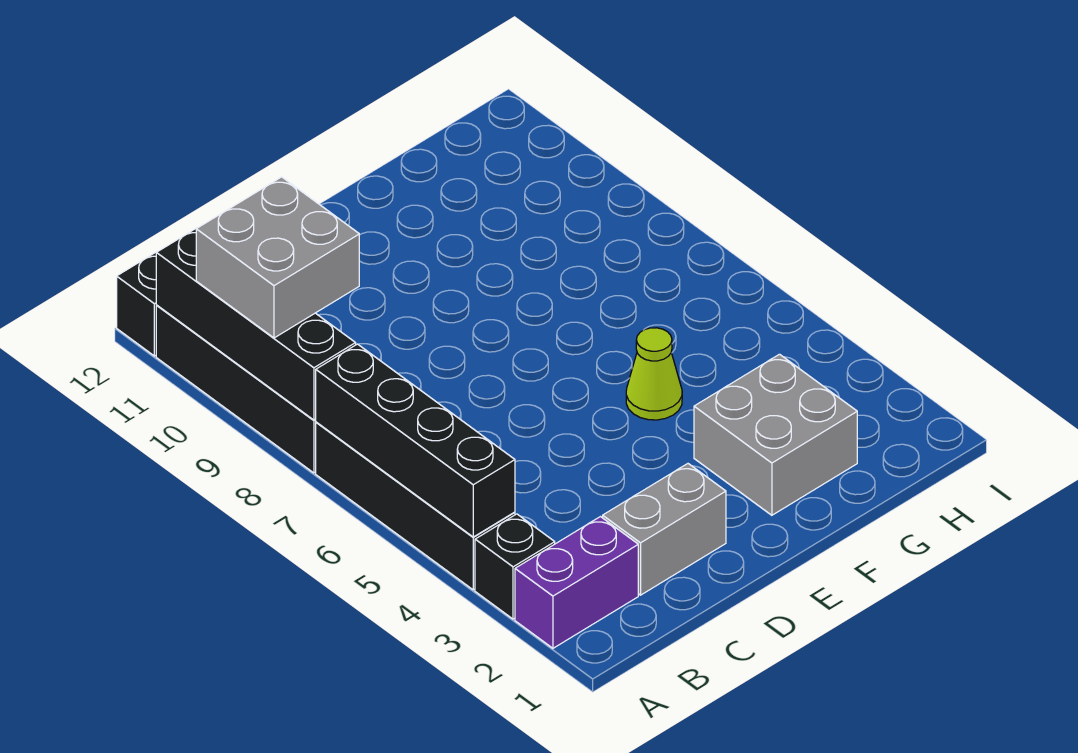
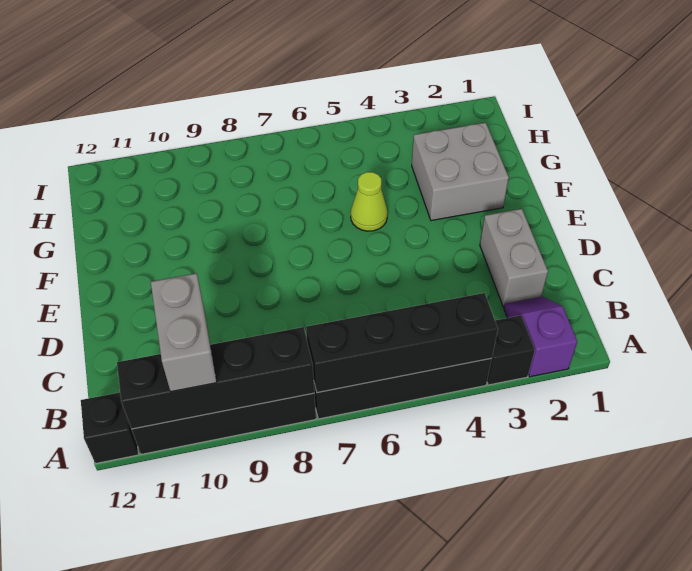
purple brick A2:B2 level 1 -> purple slope A2:B2 level 1 top A
grey brick A9:B10 level 3 -> grey brick A10:B10 level 3

